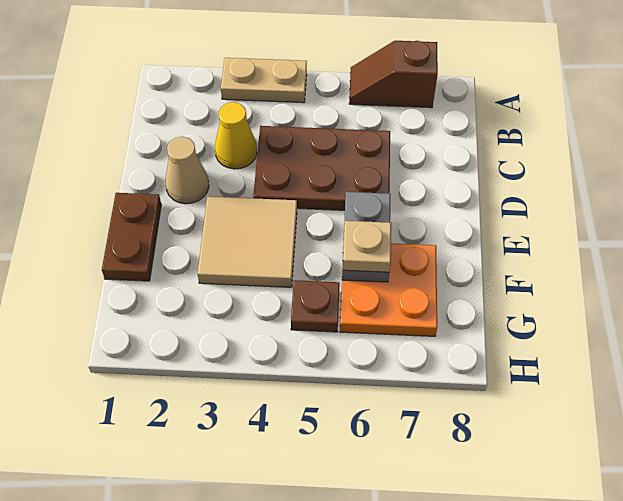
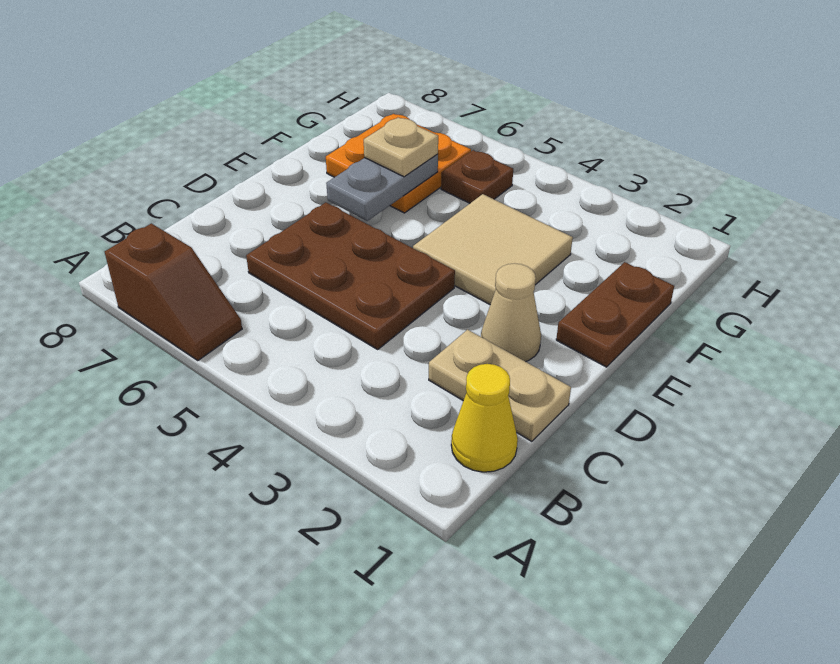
tan plate A3:A4 level 1 -> tan plate C1:C2 level 1
yellow cone C3 level 1 -> yellow cone B1 level 1

